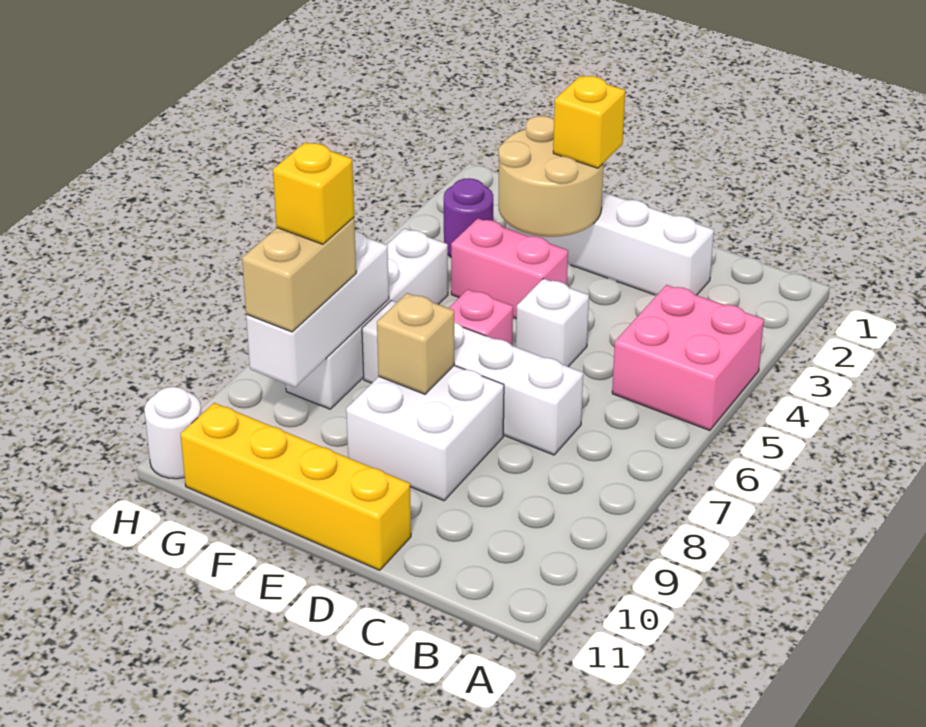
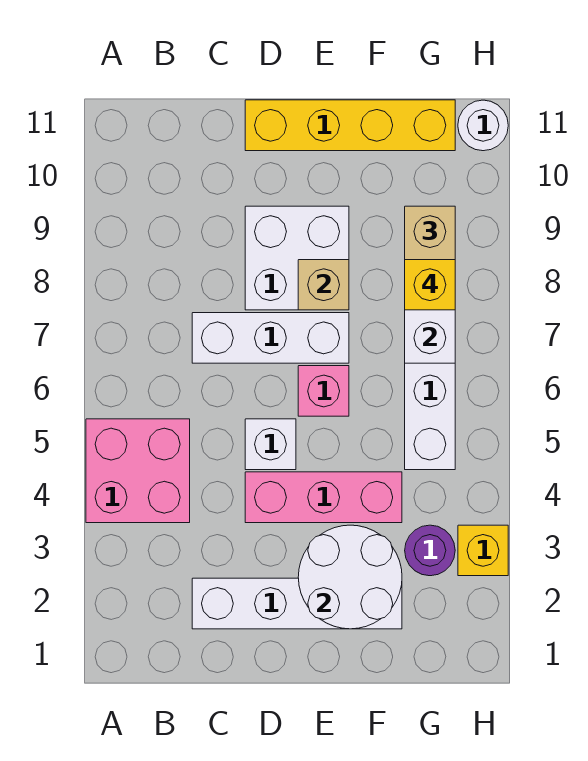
white brick C7:F7 level 1 -> white brick C7:E7 level 1
tan round brick E2:F3 level 2 -> white round brick E2:F3 level 2
yellow brick E2 level 3 -> yellow brick H3 level 1
pink brick E4:F4 level 1 -> pink brick D4:F4 level 1

